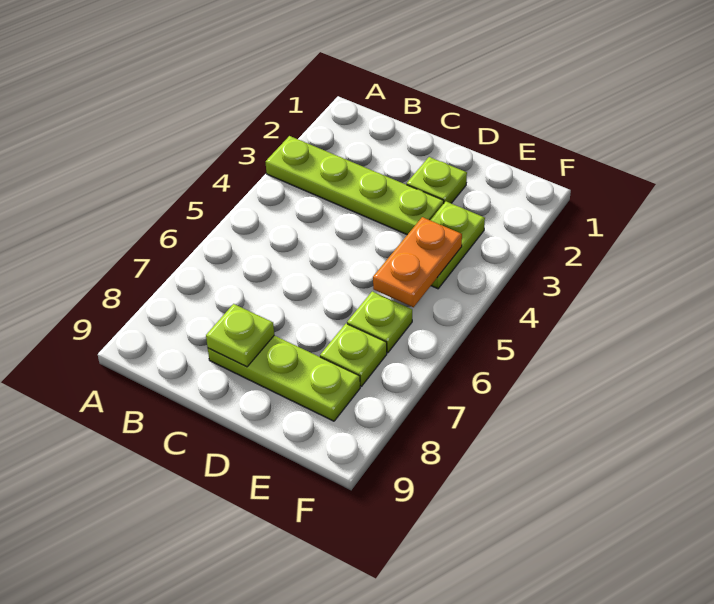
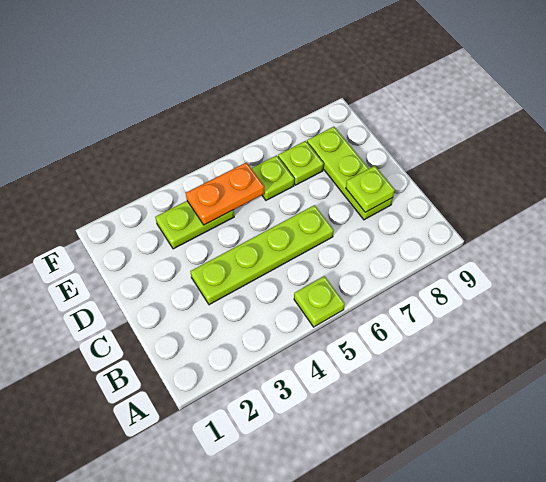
lime plate A3:D3 level 1 -> lime plate C3:C6 level 1
lime plate D2 level 1 -> lime plate A5 level 1

